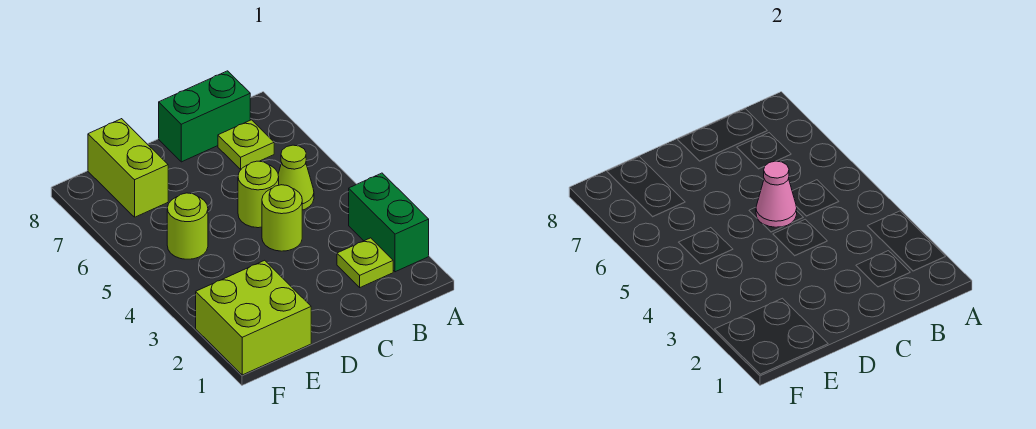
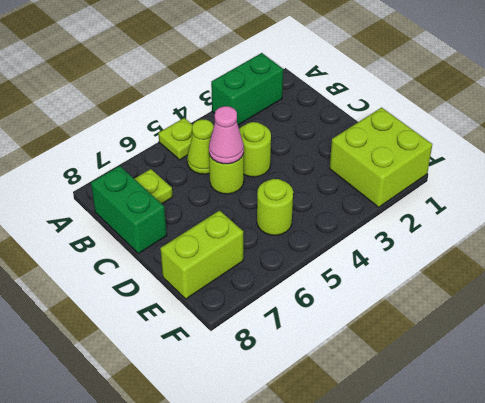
lime plate B2 level 1 -> lime plate A5 level 1

